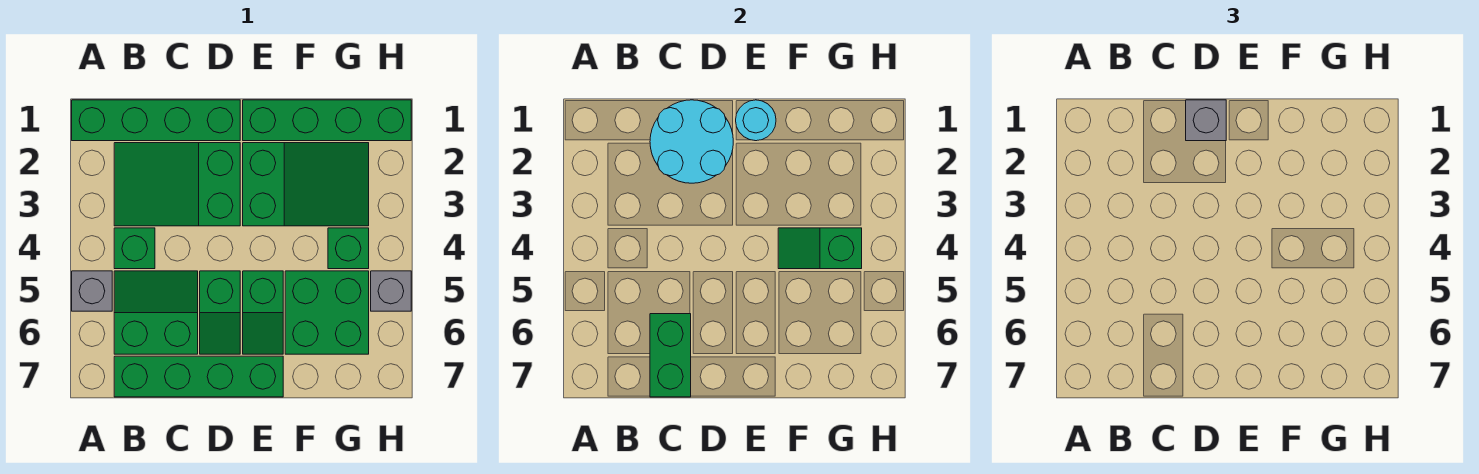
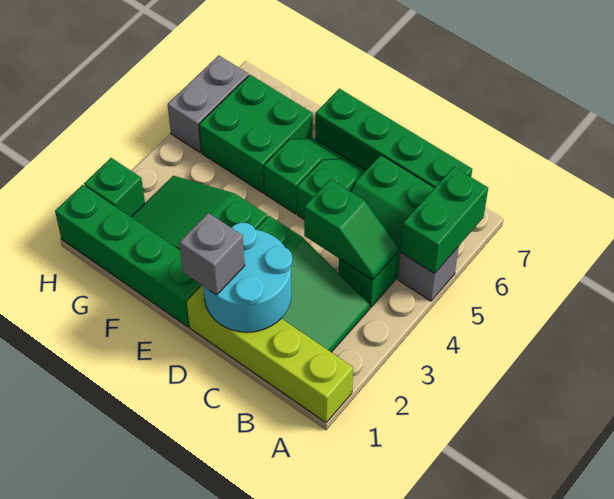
green brick A1:D1 level 1 -> lime brick A1:D1 level 1
green brick C6:C7 level 2 -> green brick A5:A6 level 2
cyan round brick E1 level 2 -> none
green slope F4:G4 level 2 top G -> green slope B4:C4 level 2 top C
green brick G4 level 1 -> green brick H2 level 1
grey brick H5 level 1 -> grey brick H5:H6 level 1

